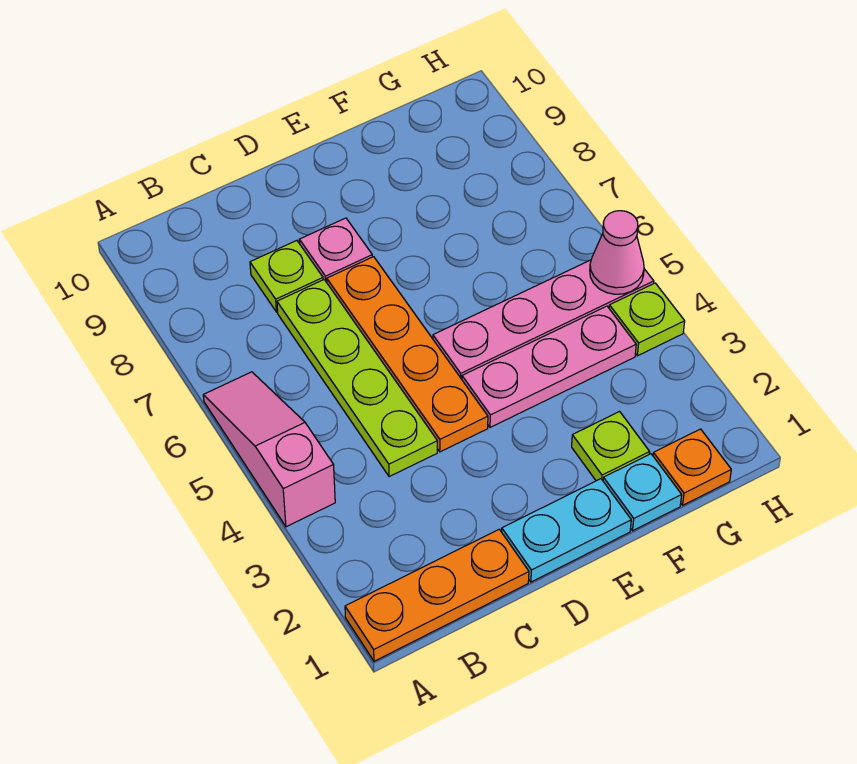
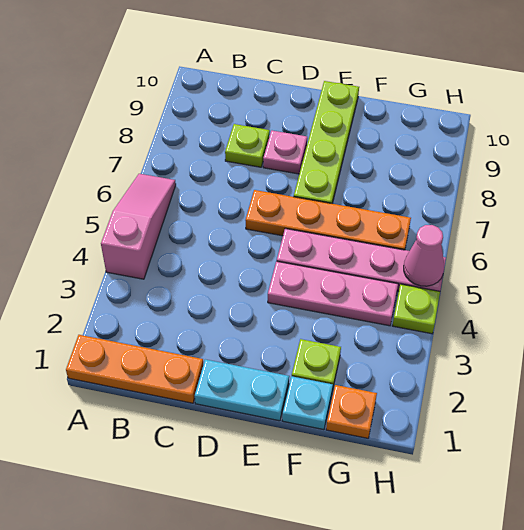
lime plate C4:C7 level 1 -> lime plate E7:E10 level 1
orange plate D4:D7 level 1 -> orange plate D6:G6 level 1

